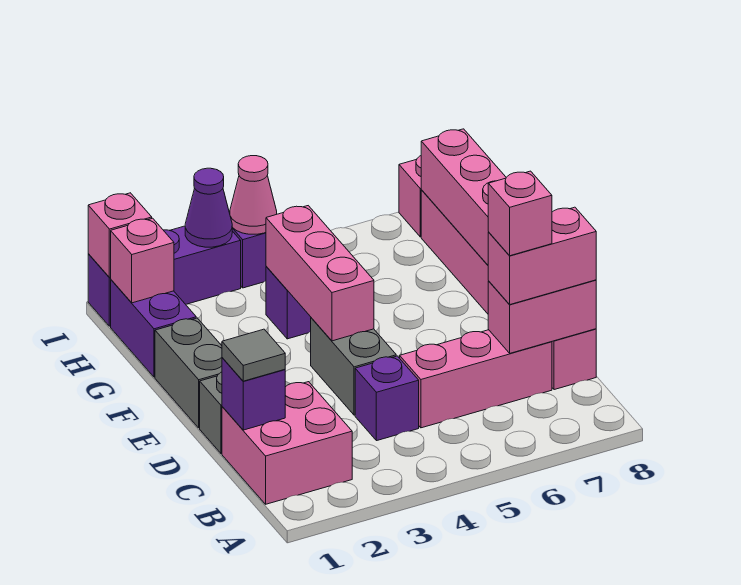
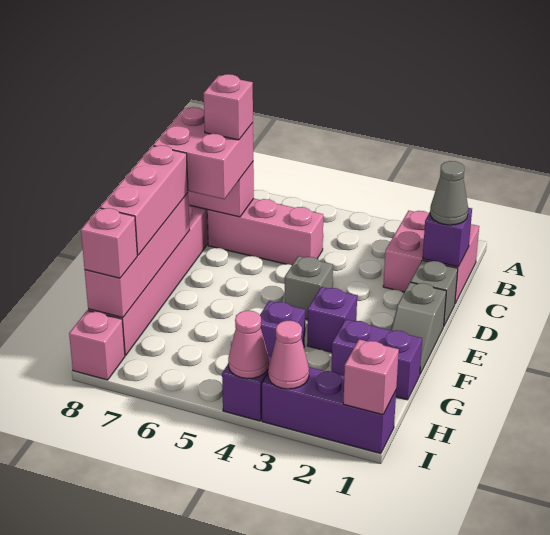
grey tile C1 level 3 -> grey cone C1 level 3
purple brick C4 level 1 -> purple brick F3 level 1
pink brick C7:C8 level 3 -> pink brick C7:D8 level 3
grey brick D4:E4 level 1 -> grey brick E4 level 1
grey brick E1:F1 level 1 -> grey slope E1:F1 level 1 top E
pink brick E4:G4 level 2 -> pink brick E8:G8 level 3
purple brick G1:H1 level 1 -> purple brick G1:G2 level 1
pink brick H1 level 2 -> pink brick H8 level 3
purple cone I3 level 2 -> pink cone I3 level 2

